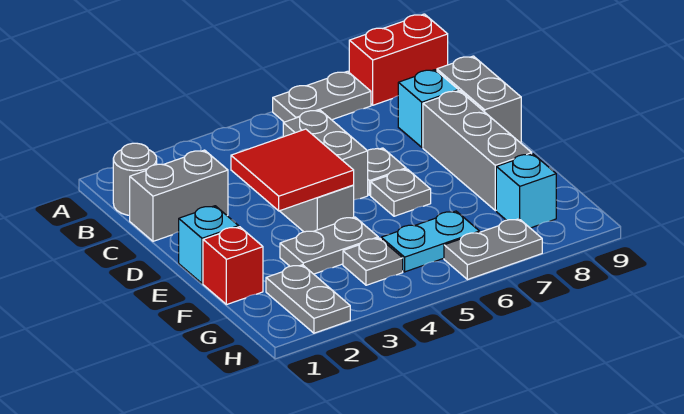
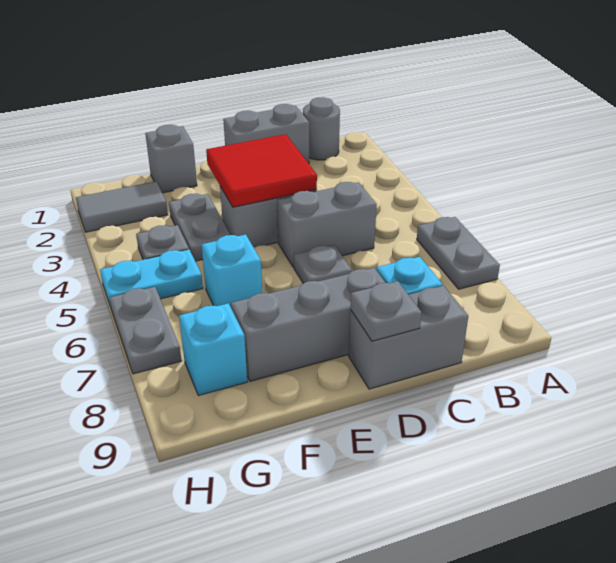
red brick A8:A9 level 1 -> none
grey brick C1:C2 level 1 -> grey brick C1:D1 level 1
cyan brick E1 level 1 -> cyan brick F6 level 1
grey plate E6 level 1 -> grey plate D9 level 2
red brick F1 level 1 -> grey brick F1 level 1
grey plate G2:H2 level 1 -> grey tile G2:H2 level 1
cyan plate G5:G6 level 1 -> cyan plate G5:H5 level 1

